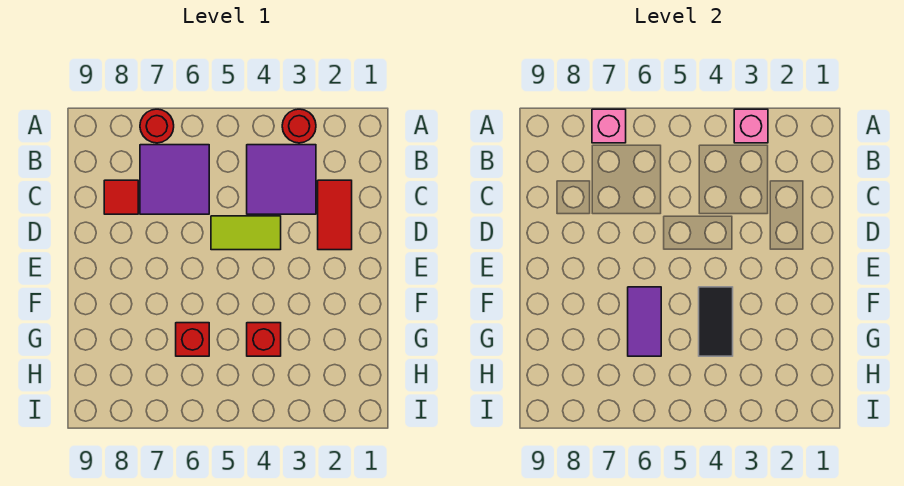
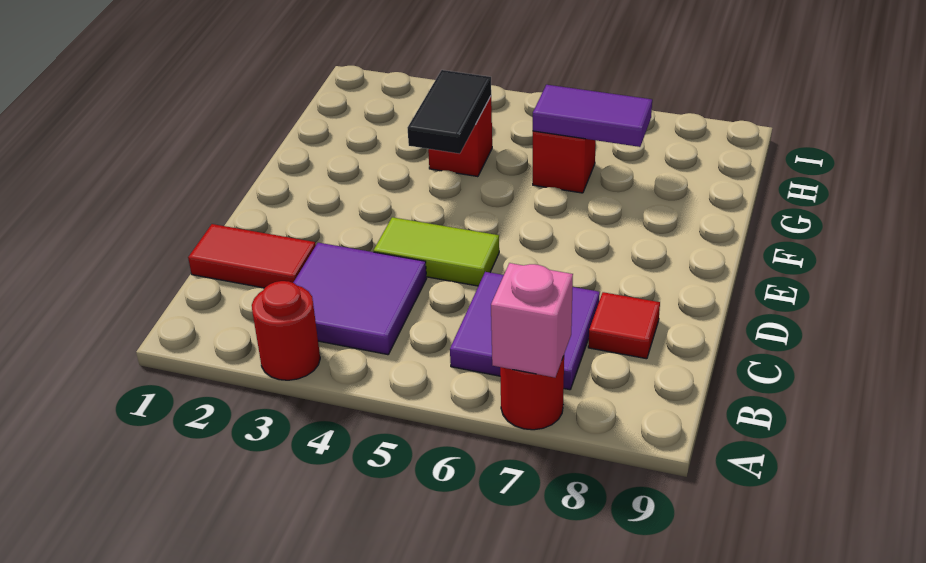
pink brick A3 level 2 -> none
red tile C2:D2 level 1 -> red tile C1:C2 level 1
purple tile F6:G6 level 2 -> purple tile G6:G7 level 2

